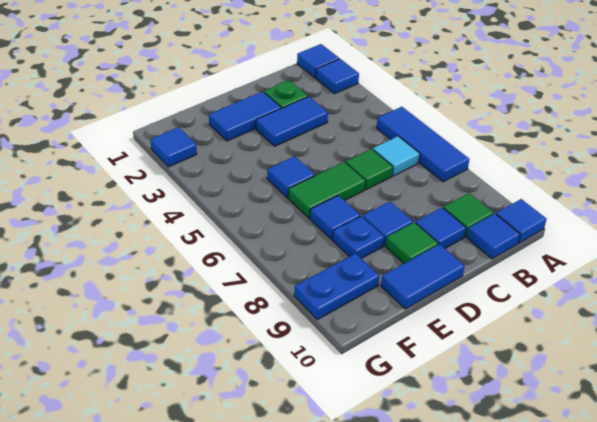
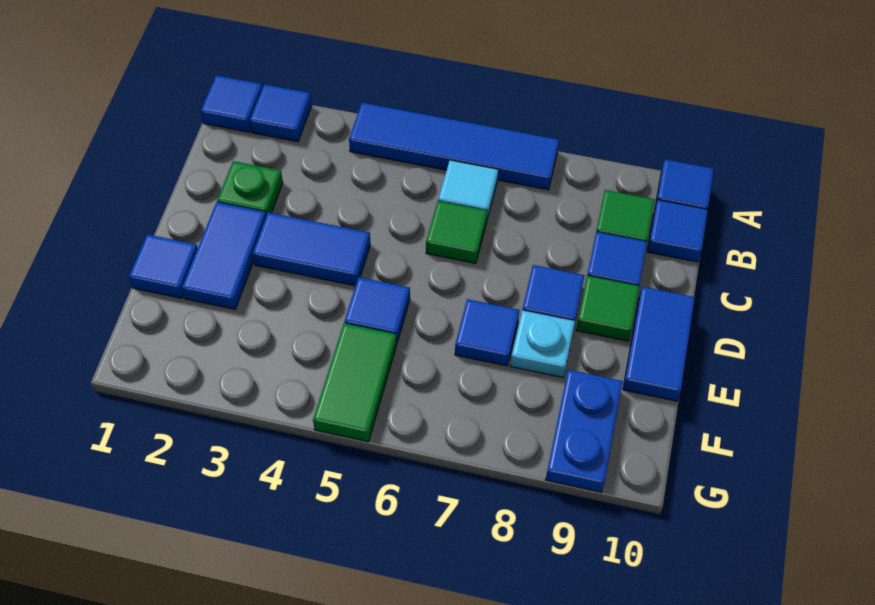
blue tile A5:A7 level 1 -> blue tile A4:A7 level 1
blue tile C3:D3 level 1 -> blue tile D3:D4 level 1
green tile D6:E6 level 1 -> green tile F5:G5 level 1
blue plate E8 level 1 -> cyan plate E8 level 1
blue tile G2 level 1 -> blue tile E1 level 1

